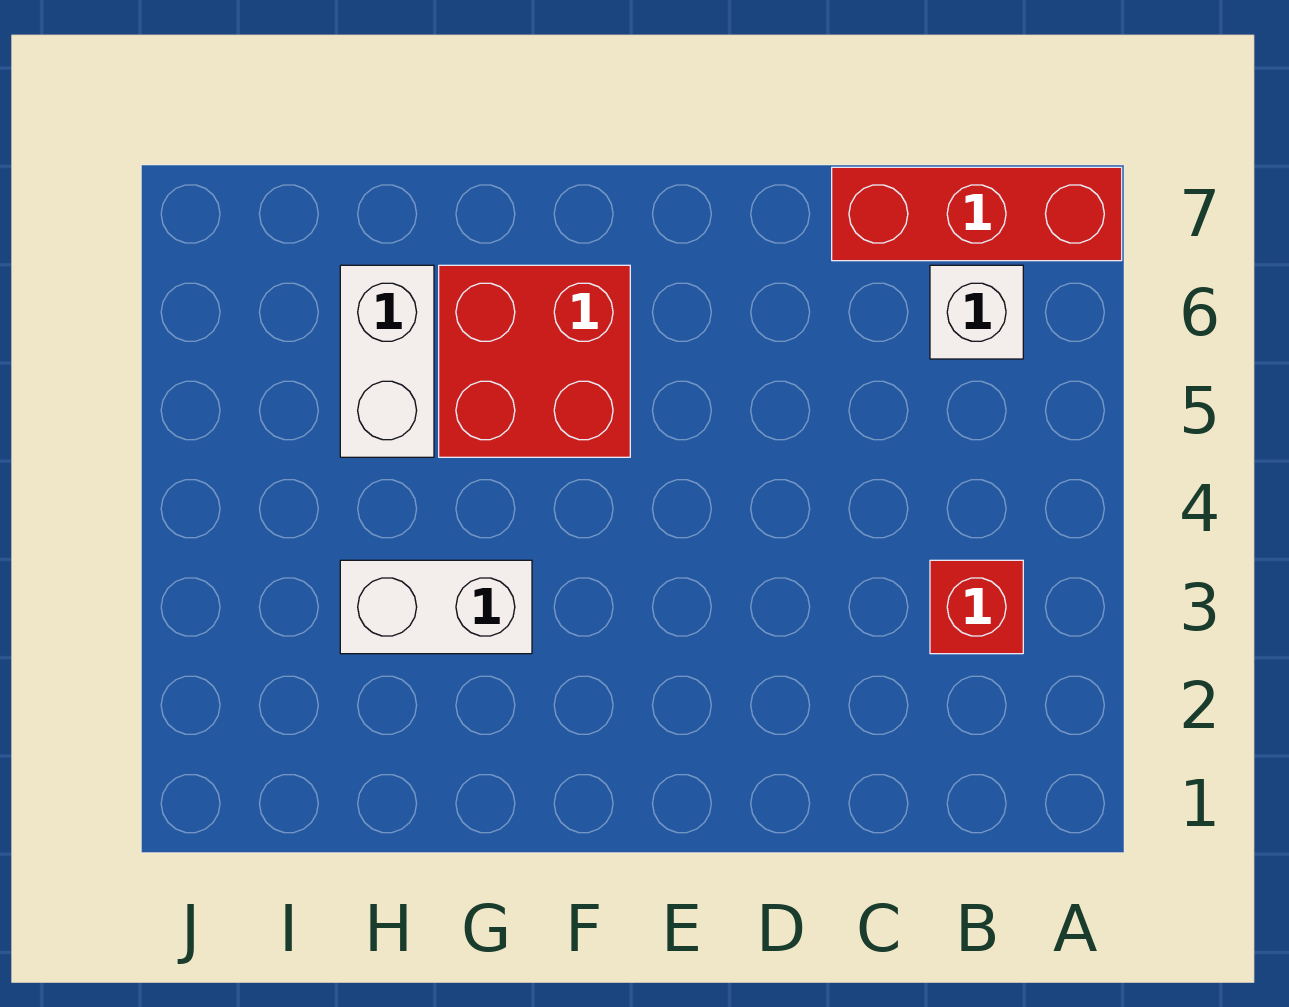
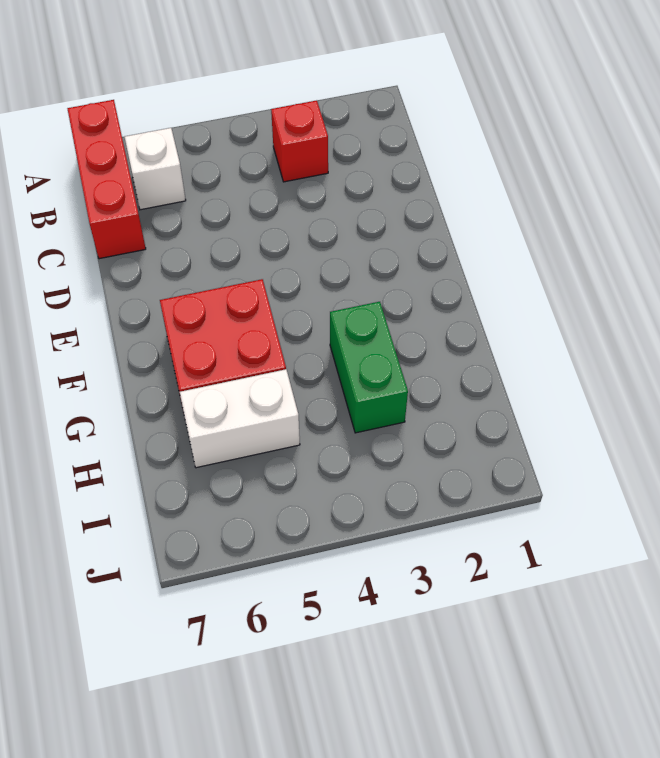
white brick G3:H3 level 1 -> green brick G3:H3 level 1

